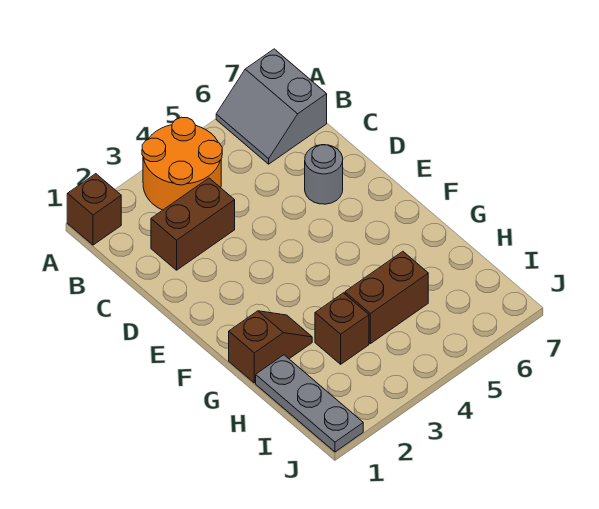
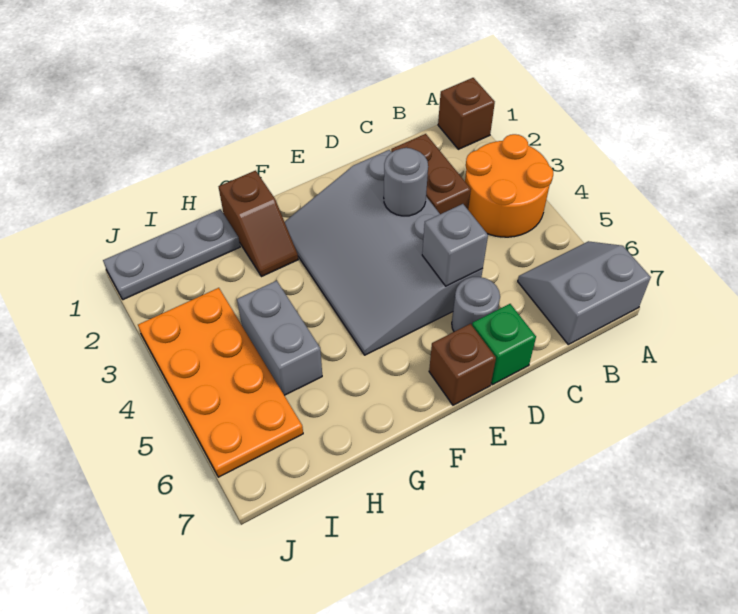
none -> grey slope D2:F5 level 1 top D
none -> grey round brick D3 level 2
none -> grey brick D5 level 2
none -> green brick D7 level 1
brown brick H3 level 1 -> brown brick E7 level 1
brown brick H4:H5 level 1 -> grey brick H4:H5 level 1
none -> orange plate I3:J6 level 1

